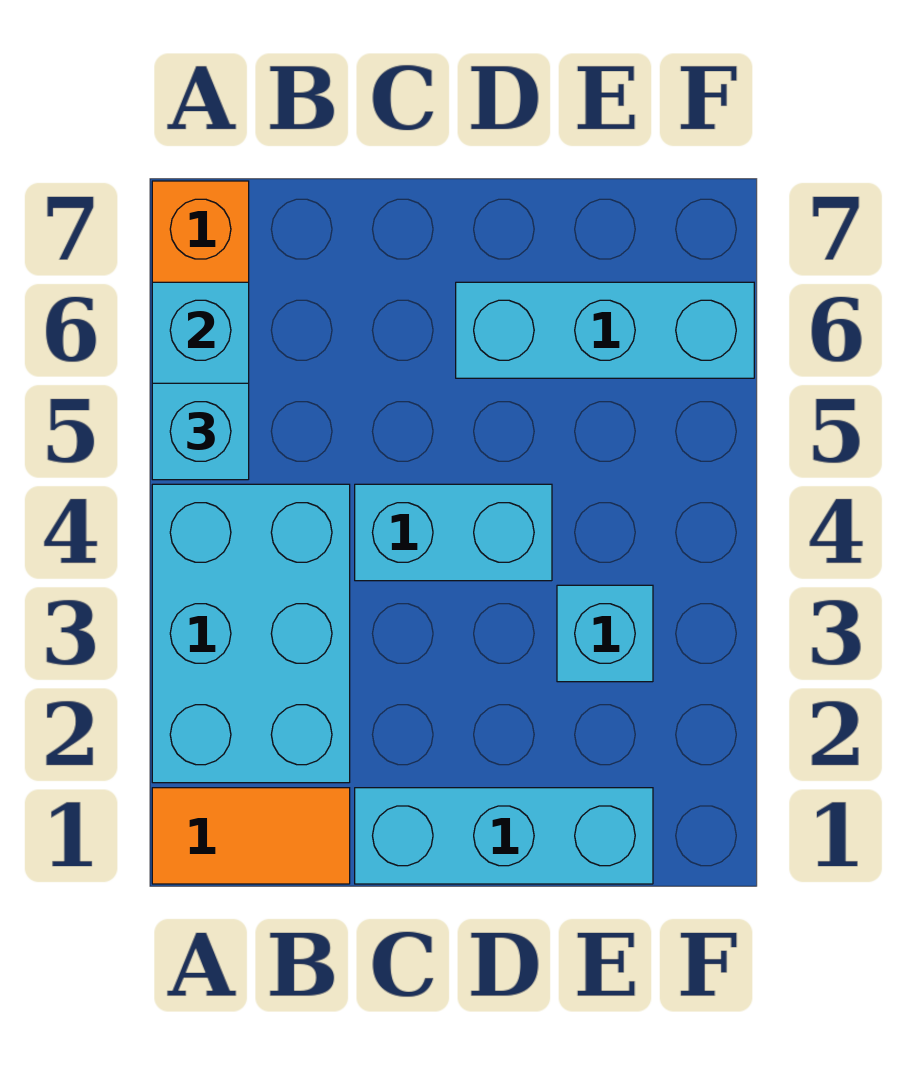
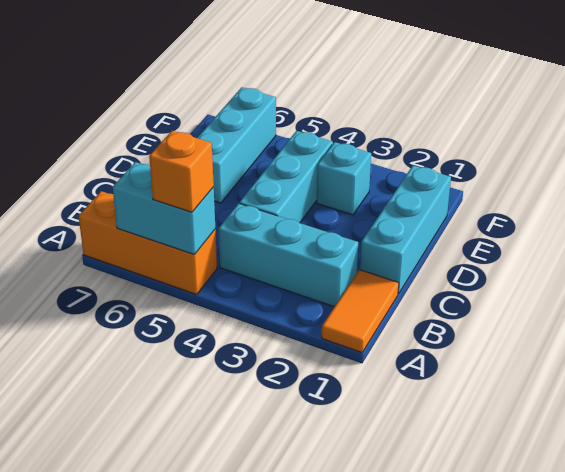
cyan brick A2:B4 level 1 -> cyan brick B2:B4 level 1
cyan brick A5 level 3 -> orange brick A5 level 3
cyan brick C4:D4 level 1 -> cyan brick C4:E4 level 1

